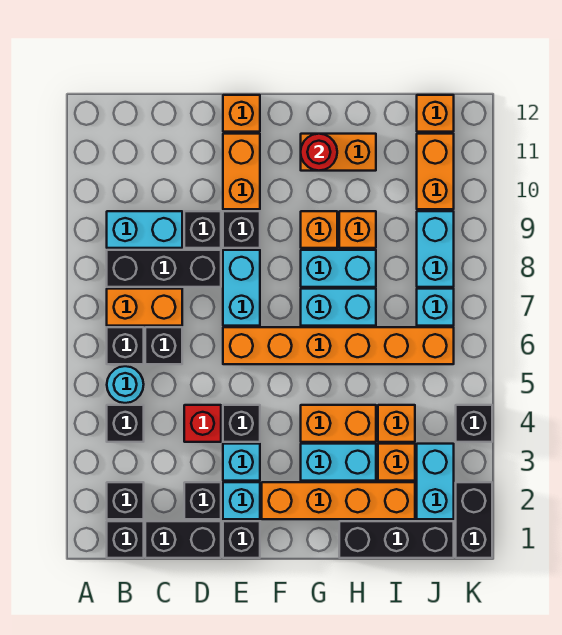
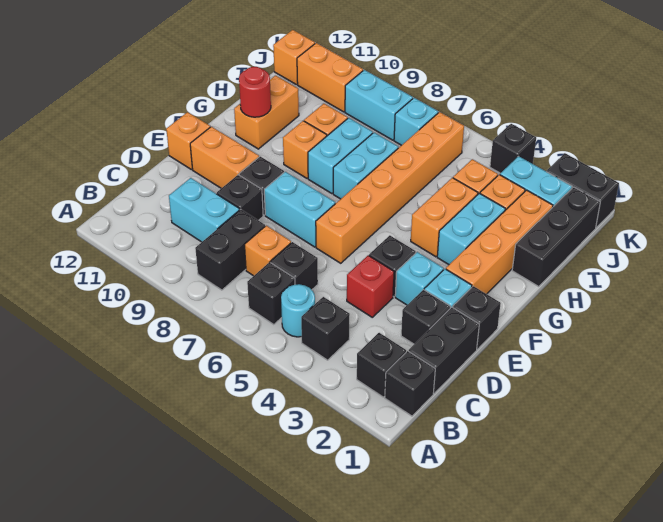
orange brick B7:C7 level 1 -> orange brick C7 level 1
black brick B8:D8 level 1 -> black brick B8:C8 level 1
cyan brick B9:C9 level 1 -> cyan brick C9:C10 level 1

